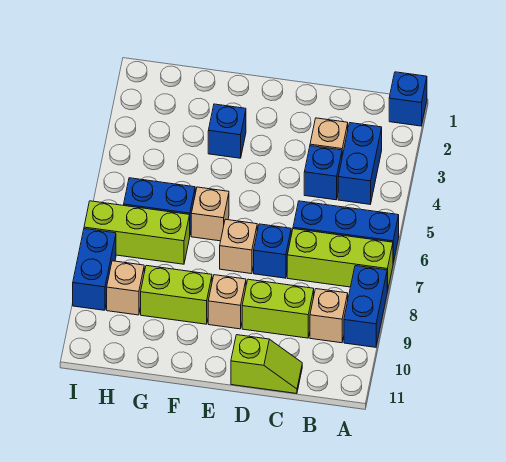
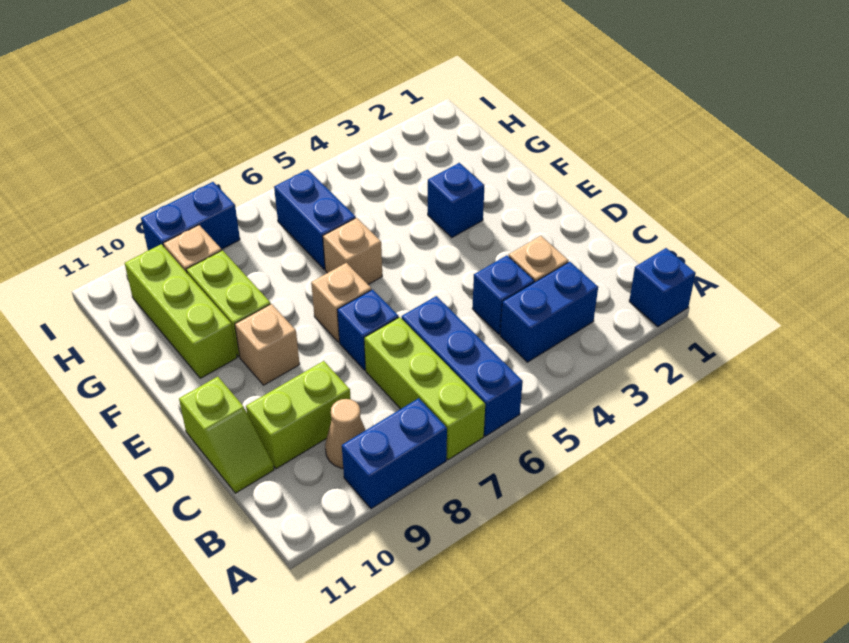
tan brick B9 level 1 -> tan cone B9 level 1
lime brick C9:D9 level 1 -> lime brick C9:C10 level 1
lime brick G7:I7 level 1 -> lime brick F10:H10 level 1

